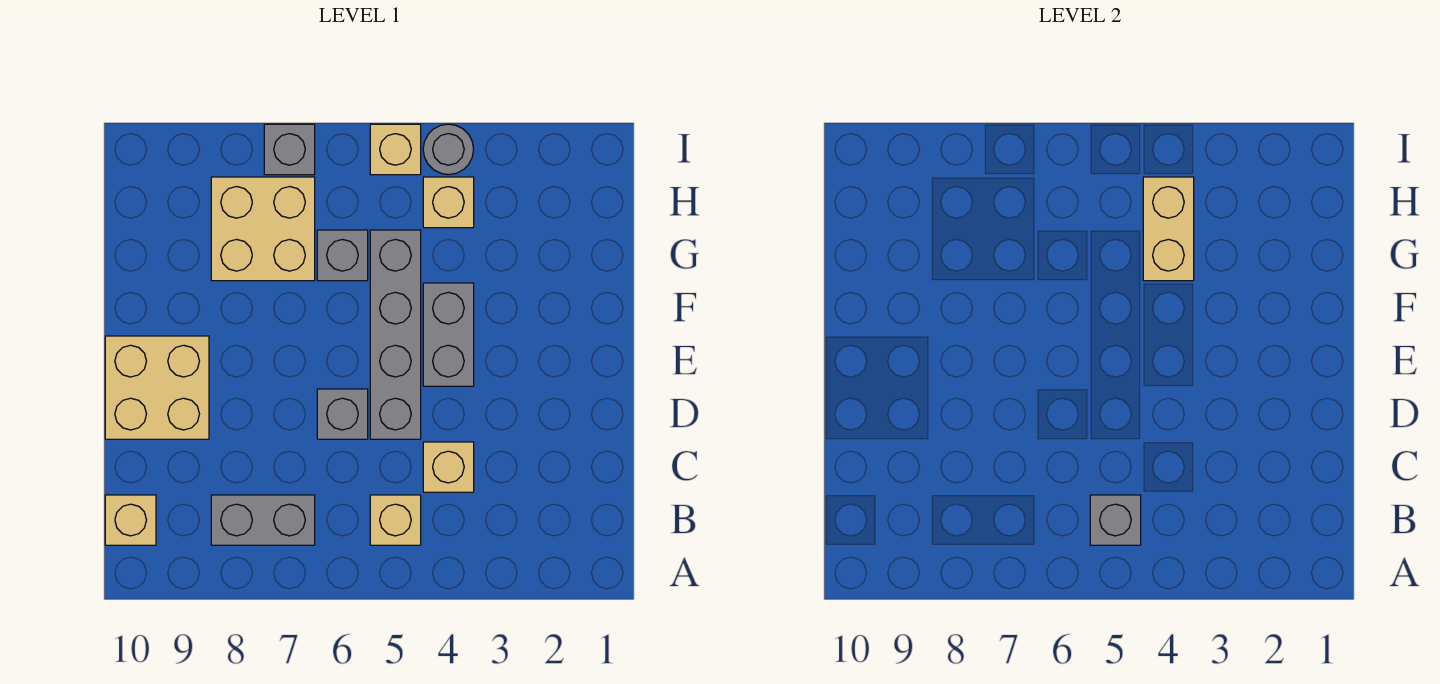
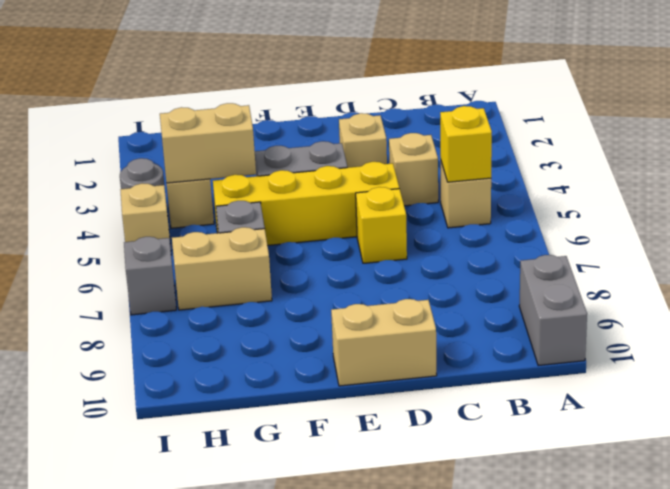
grey brick B5 level 2 -> yellow brick B5 level 2
grey brick B7:B8 level 1 -> grey brick A9:A10 level 1
tan brick B10 level 1 -> tan brick D3 level 1
grey brick D5:G5 level 1 -> yellow brick D5:G5 level 1
grey brick D6 level 1 -> yellow brick D6 level 1
tan brick D9:E10 level 1 -> tan brick D10:E10 level 1
tan brick G7:H8 level 1 -> tan brick G7:H7 level 1

